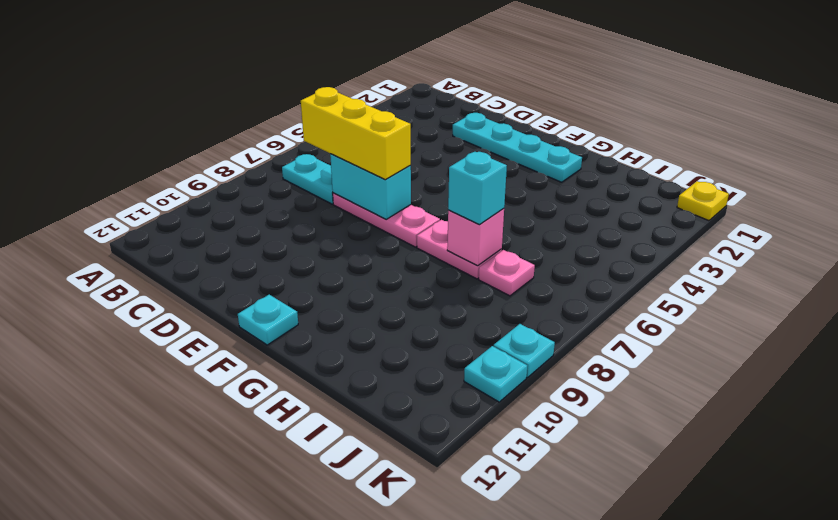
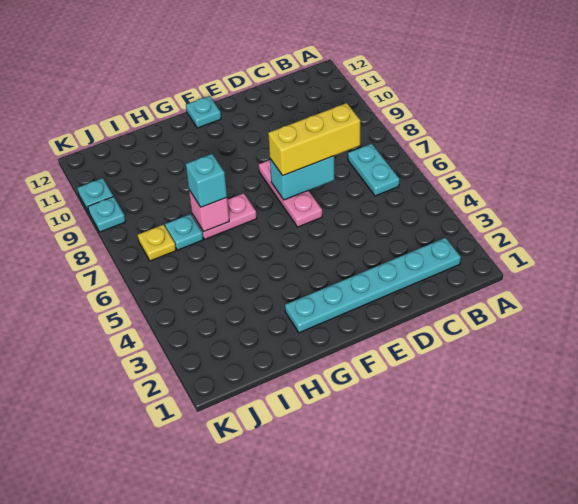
cyan plate B7:C7 level 1 -> cyan plate B6:B7 level 1
cyan plate D2:G2 level 1 -> cyan plate B2:G2 level 1
pink plate D7:F7 level 1 -> pink plate E6:E8 level 1
pink plate I7 level 1 -> cyan plate I7 level 1
yellow plate K1 level 1 -> yellow plate J7 level 1

